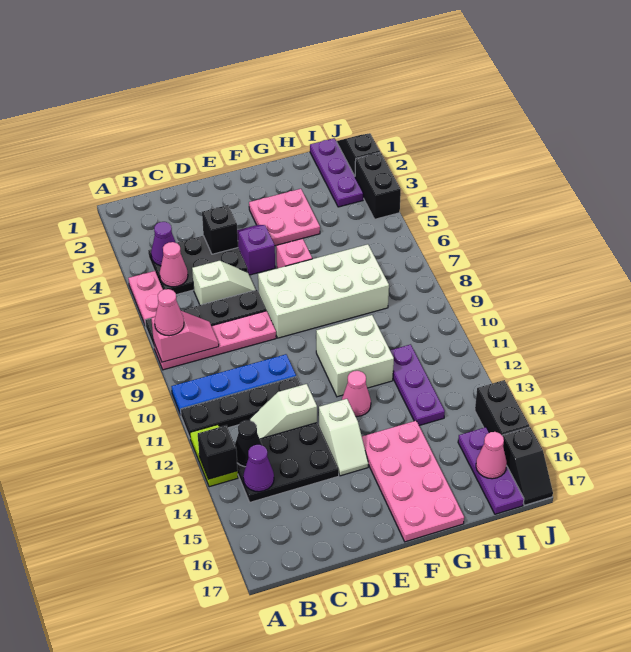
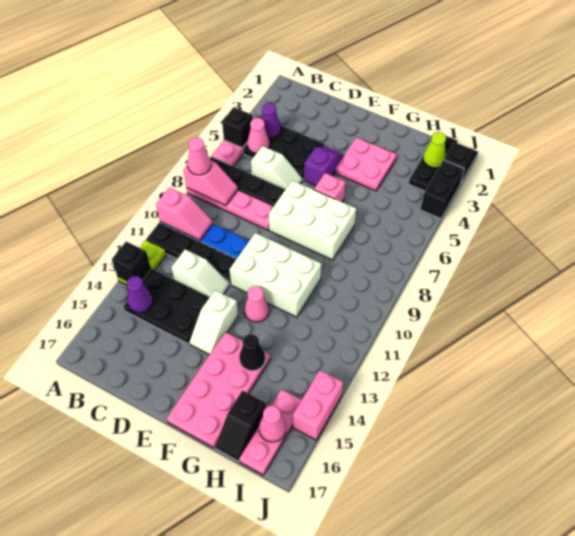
none -> pink slope A10:B10 level 2 top A
black cone B13 level 2 -> black cone G14 level 2
white slope C12:D12 level 1 top D -> white slope C12:D12 level 1 top C
black brick D4 level 2 -> black brick A5 level 2
white brick E7:H8 level 1 -> white brick E7:G8 level 1
white brick F10:G11 level 1 -> white brick E10:G11 level 1
purple plate H11:H13 level 1 -> none
purple plate I1:I3 level 1 -> black plate I1:I3 level 1
none -> lime cone I2 level 2
purple plate I15:I17 level 1 -> pink plate I15:I17 level 1
black brick J14:J15 level 1 -> pink brick J14:J15 level 1
black slope J16:J17 level 1 top 16 -> black slope H16:H17 level 1 top 16

